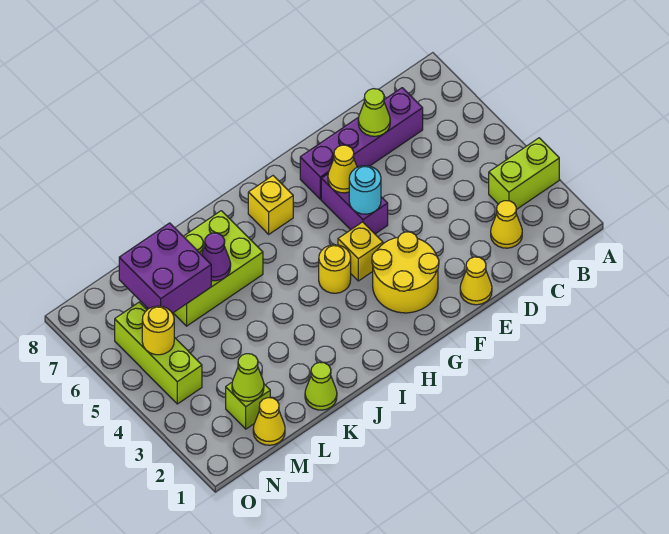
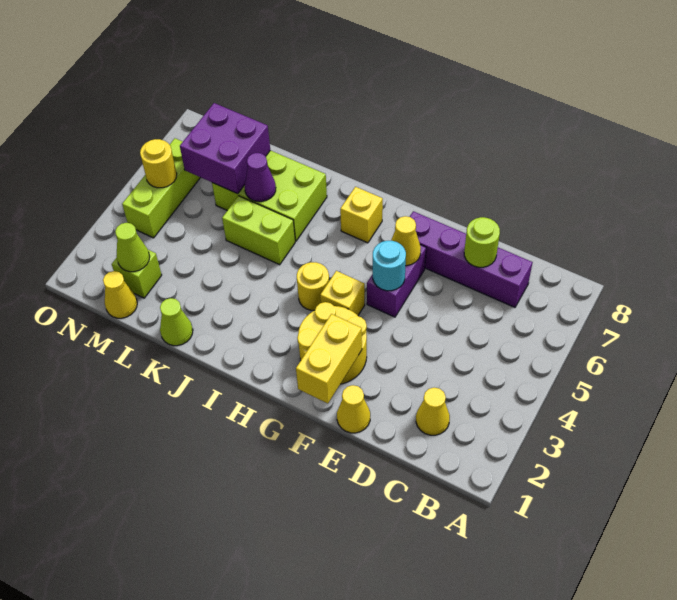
lime brick A3:B3 level 1 -> lime brick J5:K5 level 1
lime cone D7 level 2 -> lime round brick D7 level 2
none -> yellow brick F1:F2 level 2

